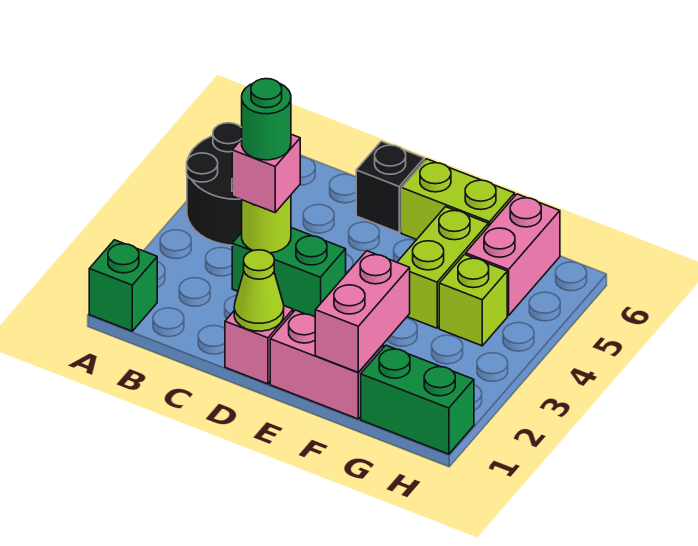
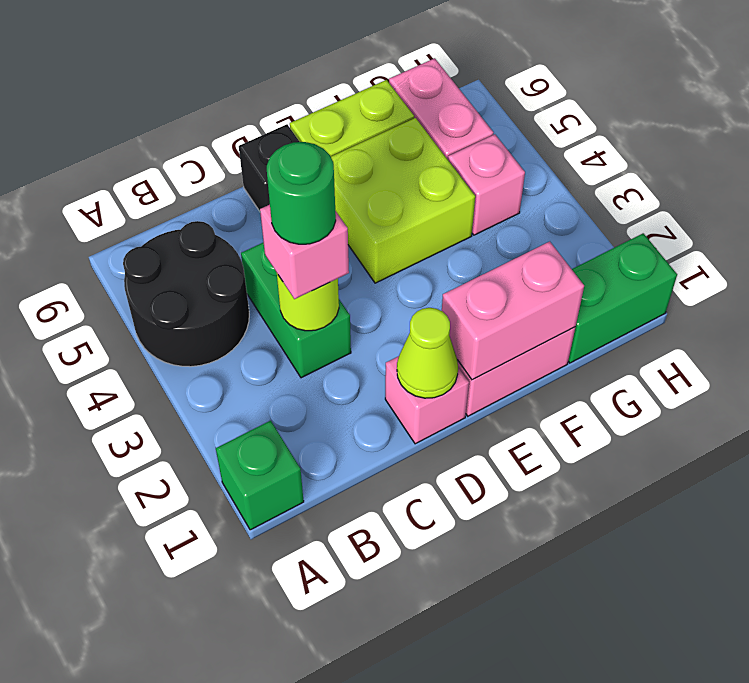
green brick C3:D3 level 1 -> green brick C3:C4 level 1
pink brick F1:F2 level 2 -> pink brick E1:F1 level 2
lime brick F4:F5 level 1 -> lime brick E4:F5 level 1
lime brick G4 level 1 -> pink brick G4 level 1

